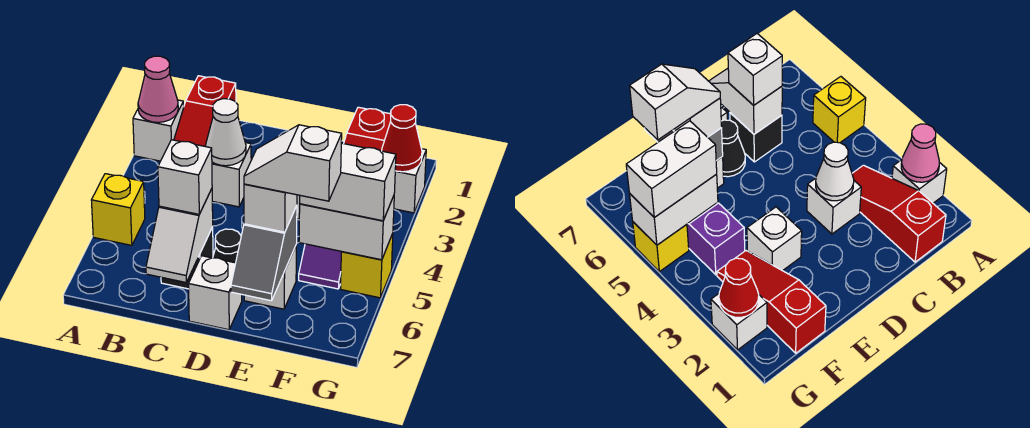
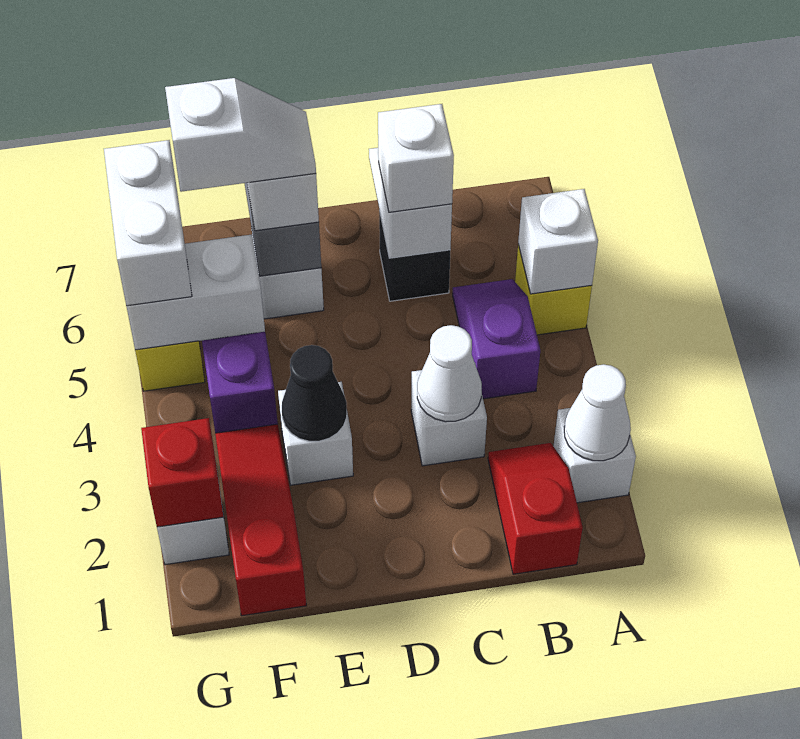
pink cone A2 level 2 -> white cone A2 level 2
red slope B1:B3 level 1 top 1 -> red slope B1:B2 level 1 top 1
none -> purple slope B4:B5 level 1 top 4
black cone D6 level 1 -> black cone E3 level 2
white brick D7 level 1 -> white brick A5 level 2
white brick F5:G5 level 3 -> white brick G5:G6 level 3
red cone G2 level 2 -> red brick G2 level 2

